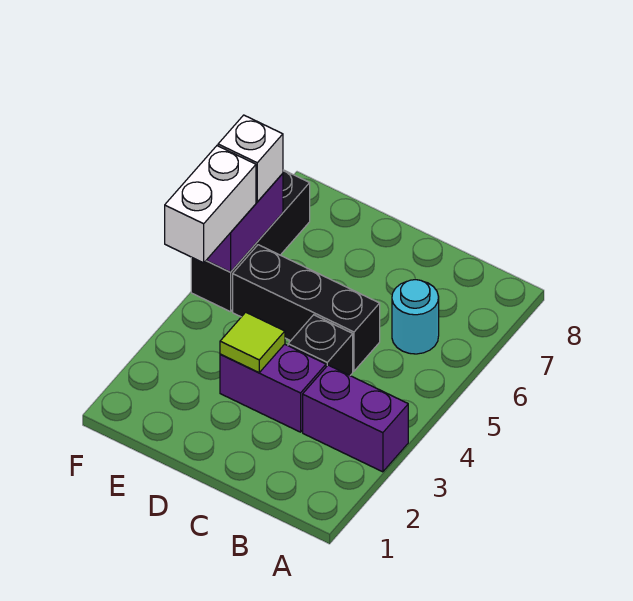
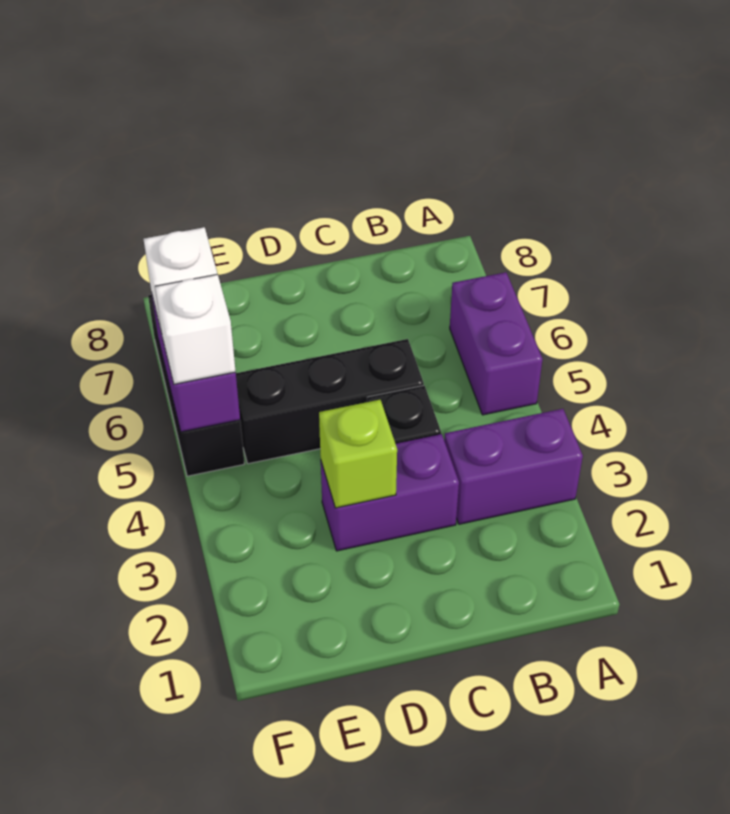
none -> purple brick A5:A6 level 1
cyan round brick B6 level 1 -> none
lime tile D3 level 2 -> lime brick D3 level 2
white brick F4:F5 level 3 -> white brick F5 level 3

